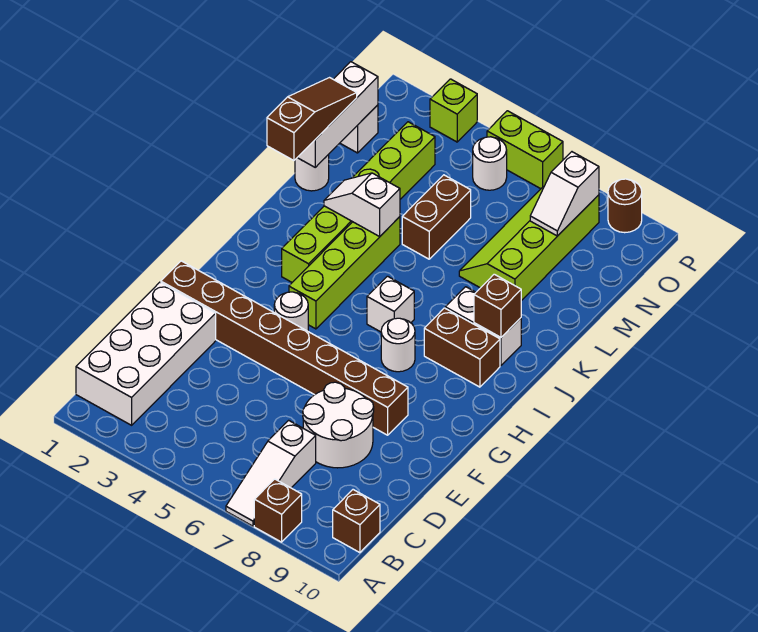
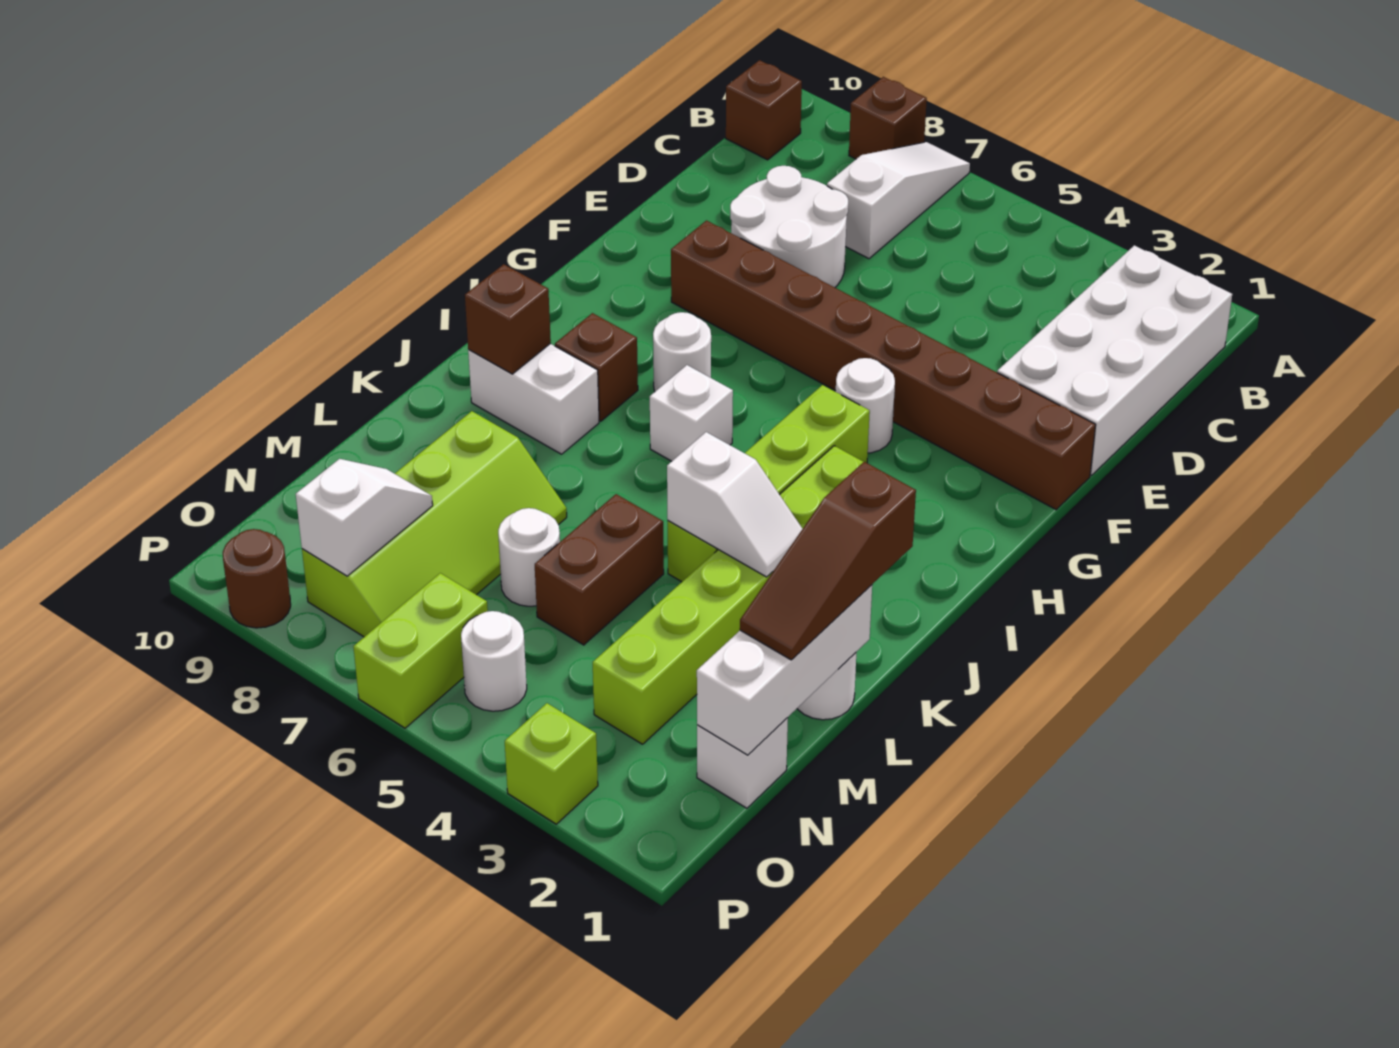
brown brick I8:I9 level 1 -> brown brick I8 level 1
none -> white round brick M6 level 1
lime brick P5:P6 level 1 -> lime brick O6:P6 level 1

